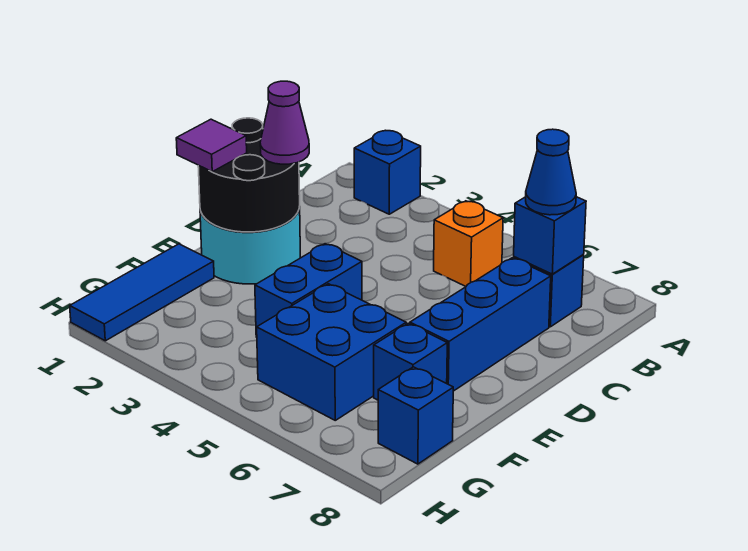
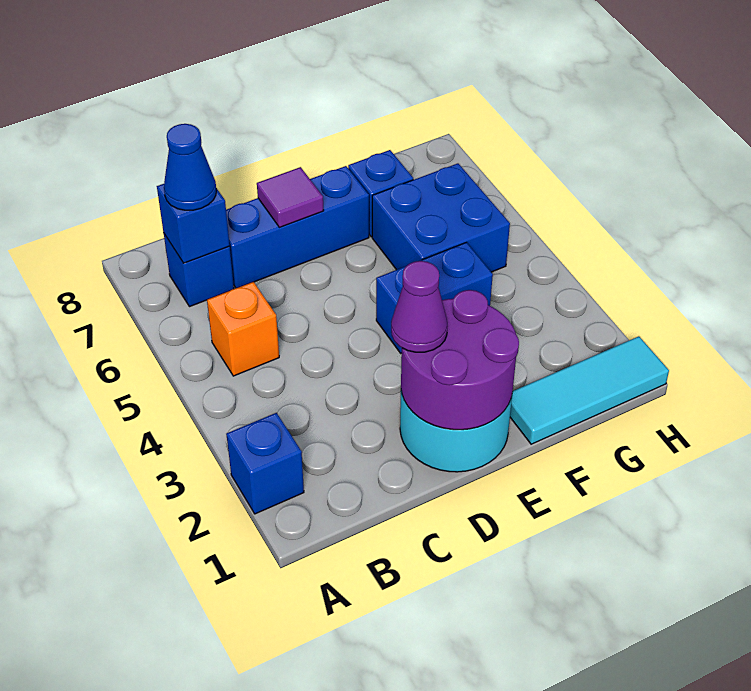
black round brick D1:E2 level 2 -> purple round brick D1:E2 level 2
purple tile E1 level 3 -> purple tile D7 level 2
blue tile F1:H1 level 1 -> cyan tile F1:H1 level 1
blue brick G8 level 1 -> none

